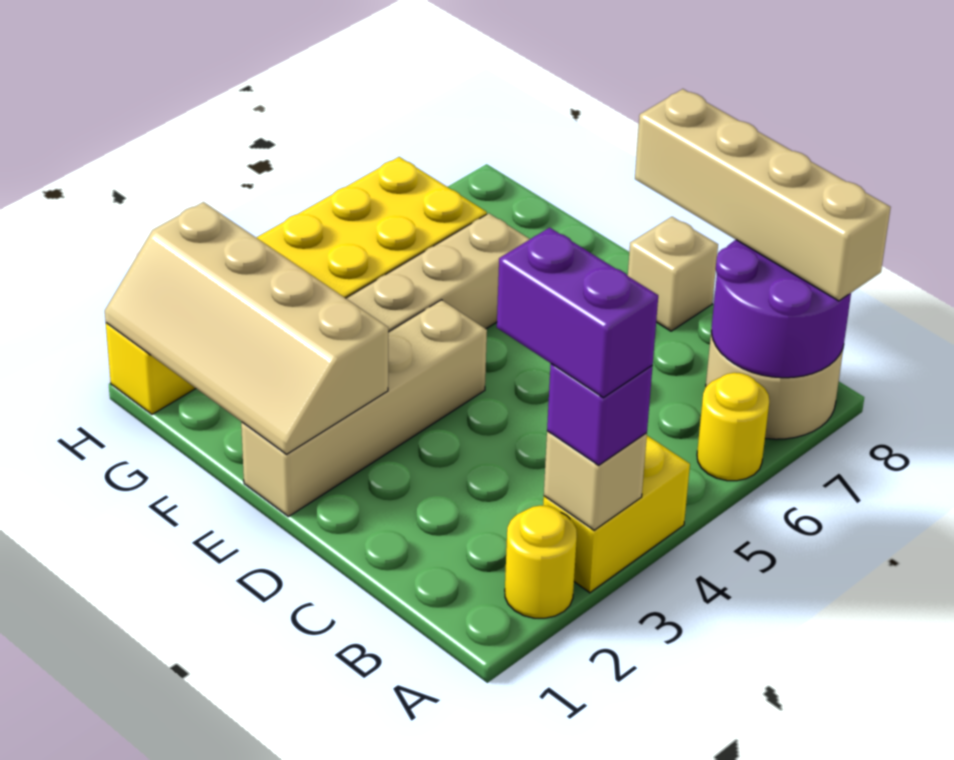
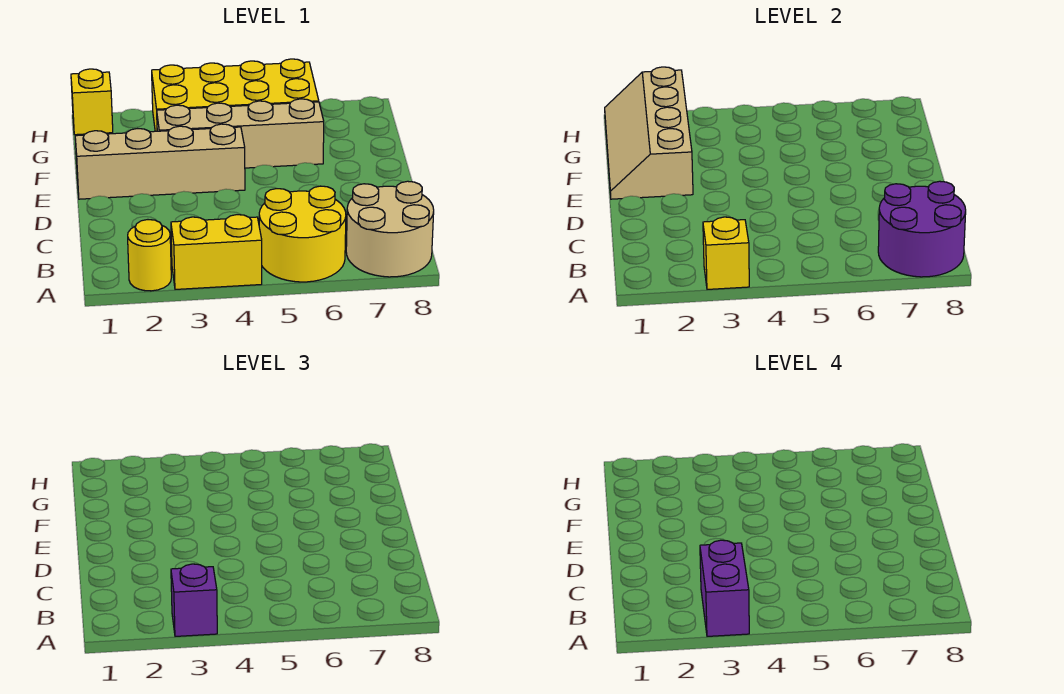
tan brick A3 level 2 -> yellow brick A3 level 2
yellow round brick A6 level 1 -> yellow round brick A5:B6 level 1
tan brick A8:D8 level 3 -> none
tan brick D8 level 1 -> none

